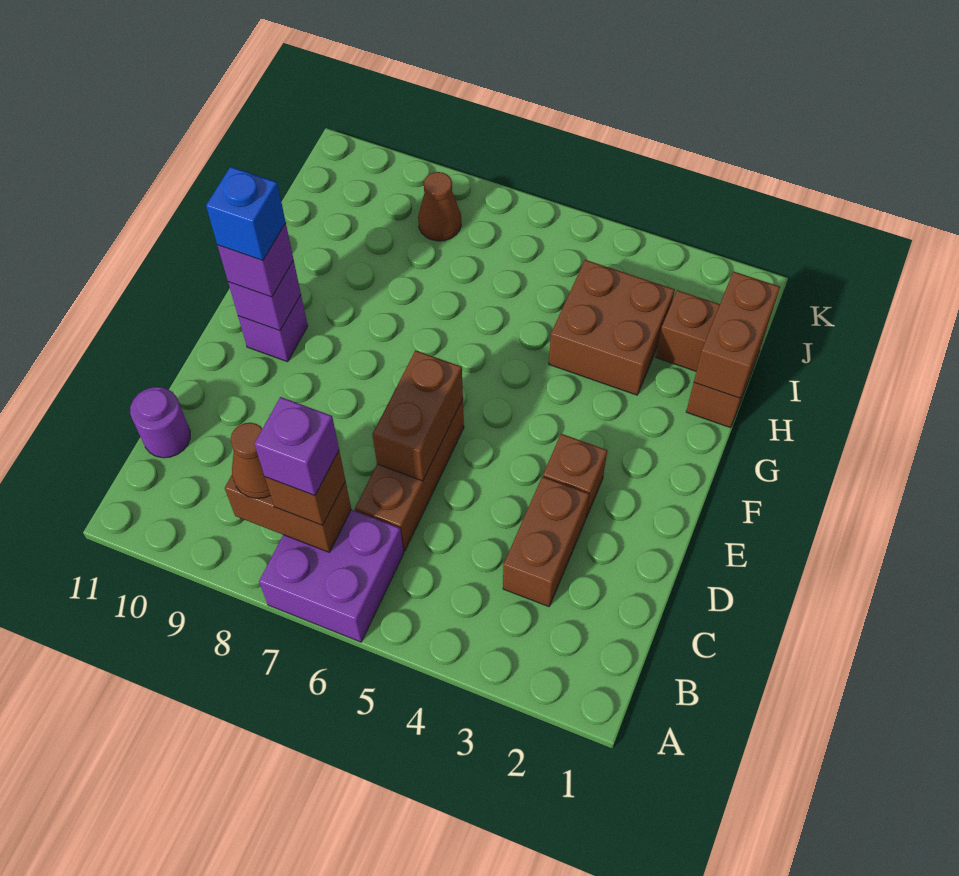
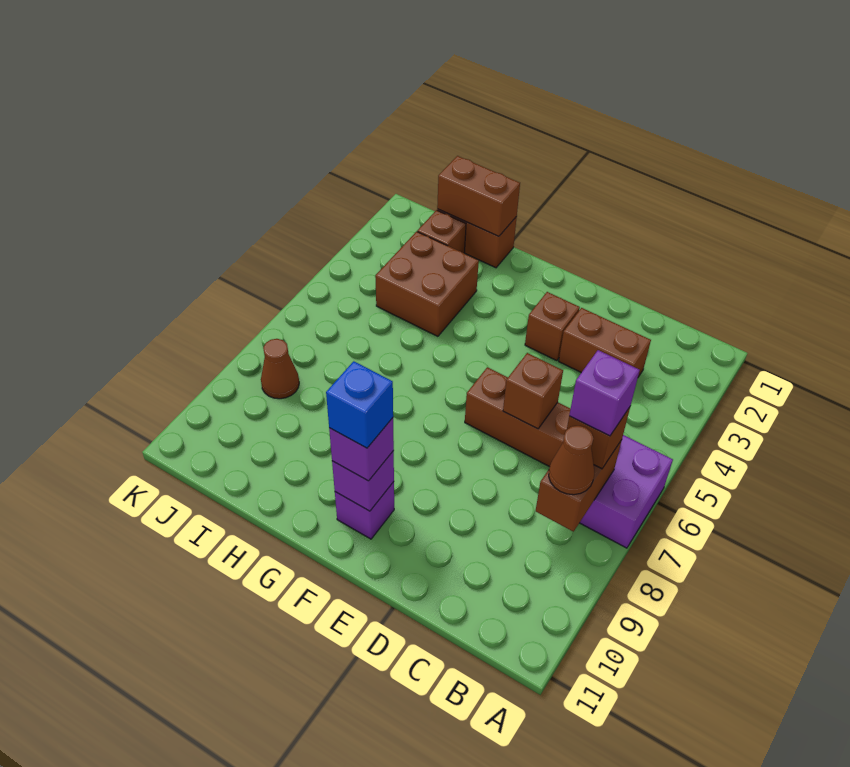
purple round brick C11 level 1 -> none
brown brick D6:E6 level 2 -> brown brick D6 level 2

